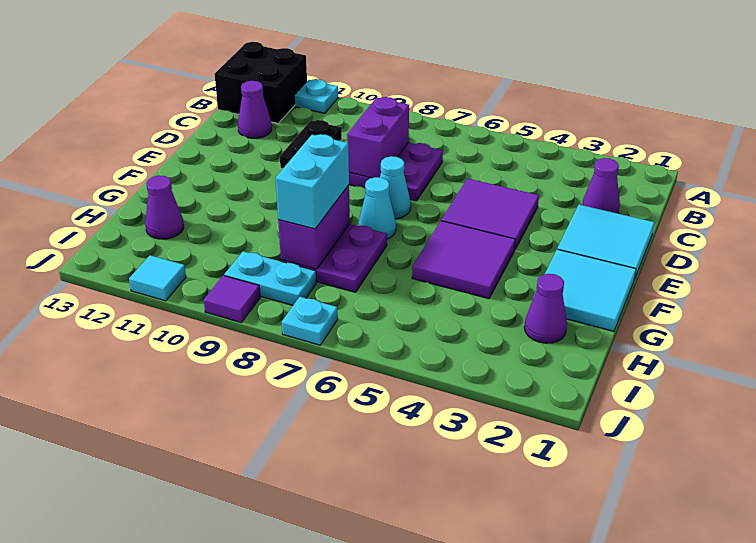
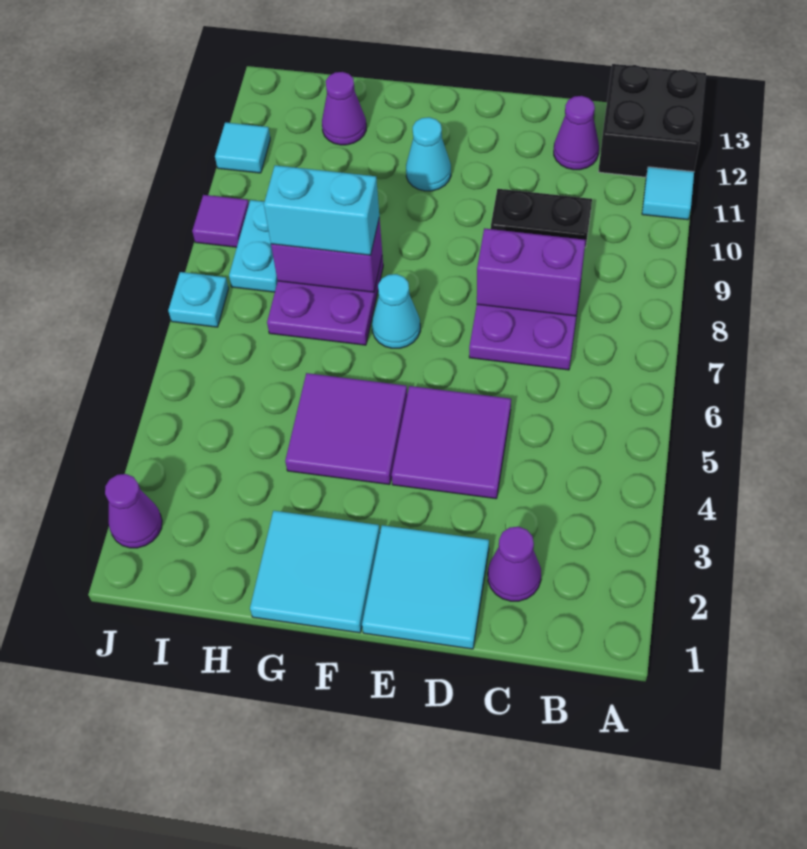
cyan plate A11 level 1 -> cyan tile A11 level 1
cyan cone E7 level 1 -> cyan cone F11 level 1
purple cone H2 level 1 -> purple cone J2 level 1

